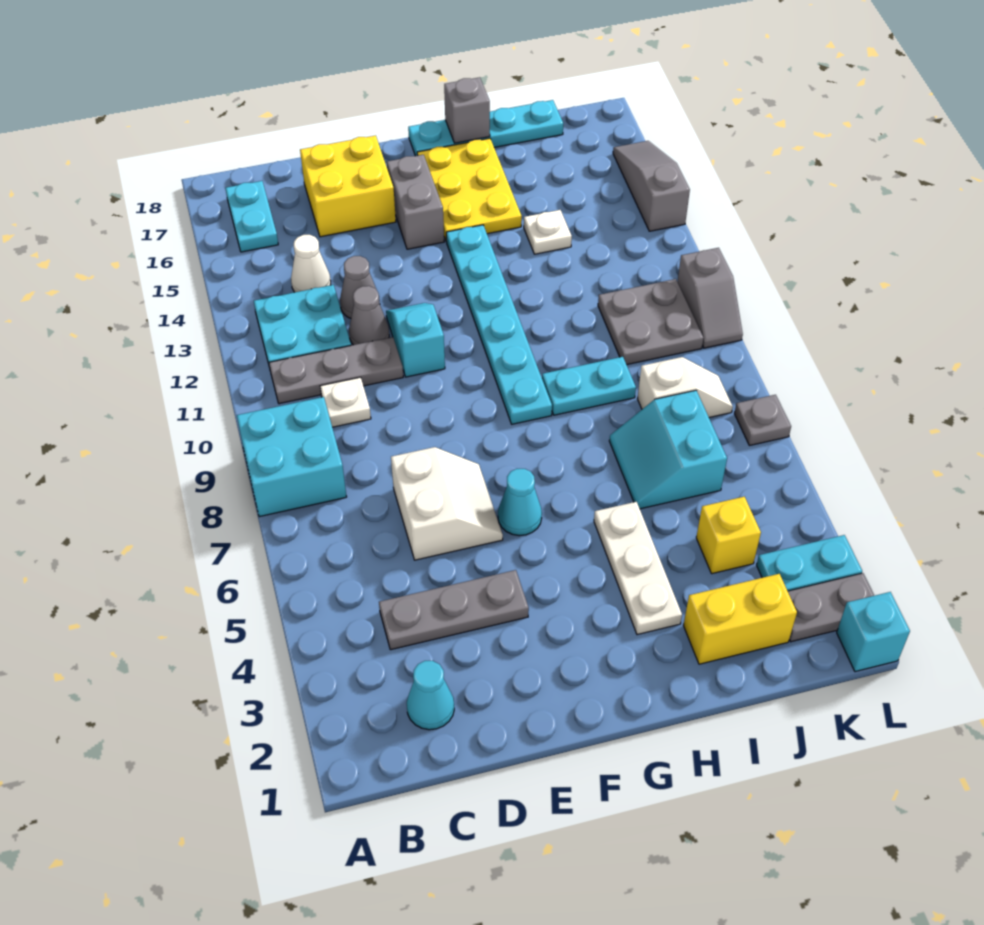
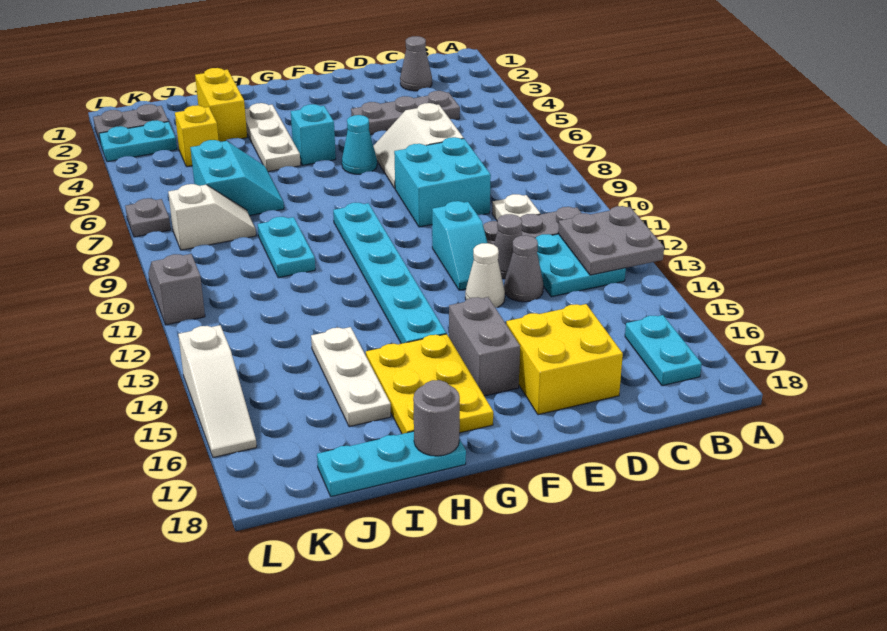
cyan brick A8:B9 level 1 -> cyan brick D8:E9 level 1
cyan cone C2 level 1 -> grey cone C2 level 1
white cone C14 level 1 -> white cone E13 level 1
cyan plate G18:J18 level 1 -> cyan plate H18:J18 level 1
cyan plate H9:I9 level 1 -> cyan plate I9:I10 level 1
grey brick H18 level 2 -> grey round brick H18 level 2
yellow brick I2:J2 level 1 -> yellow brick I2:I3 level 1
white plate I14 level 1 -> white plate I14:I16 level 1
white slope J8:K8 level 1 top J -> white slope J8:K8 level 1 top K
grey plate J10:K11 level 1 -> grey plate A12:B13 level 2
cyan brick L1 level 1 -> cyan brick G5 level 1
grey slope L14:L16 level 1 top 14 -> white slope L14:L16 level 1 top 14

